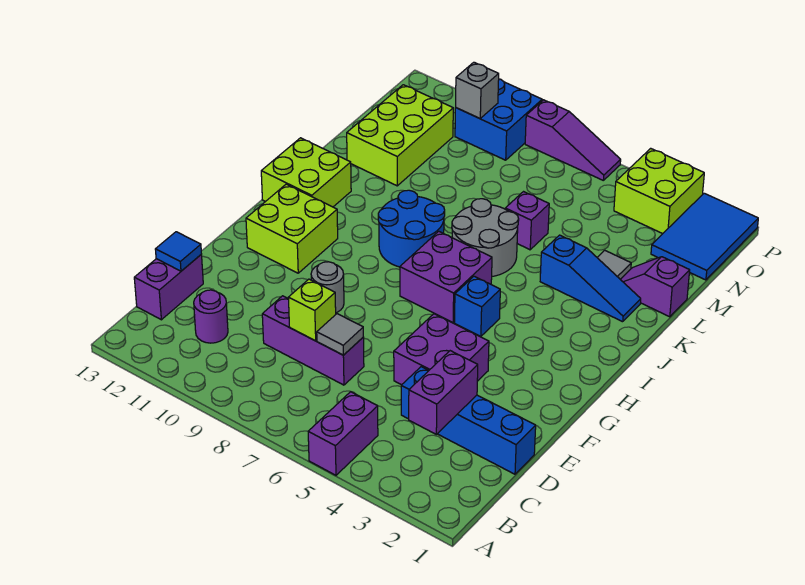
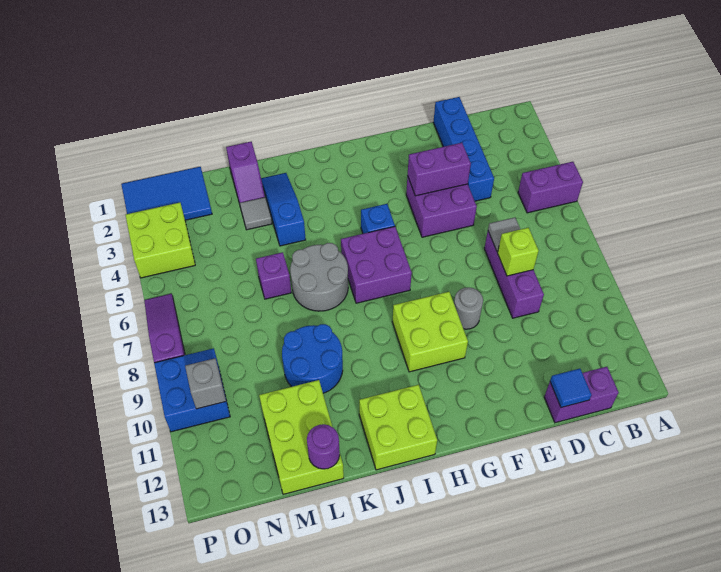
purple brick C3:D3 level 2 -> purple brick E4:F4 level 2
purple round brick C11 level 1 -> purple round brick L13 level 2
lime brick G11:H12 level 1 -> lime brick G9:H10 level 1
blue round brick I8:J9 level 1 -> blue round brick K9:L10 level 1
lime brick L11:N12 level 1 -> lime brick L11:M13 level 1

